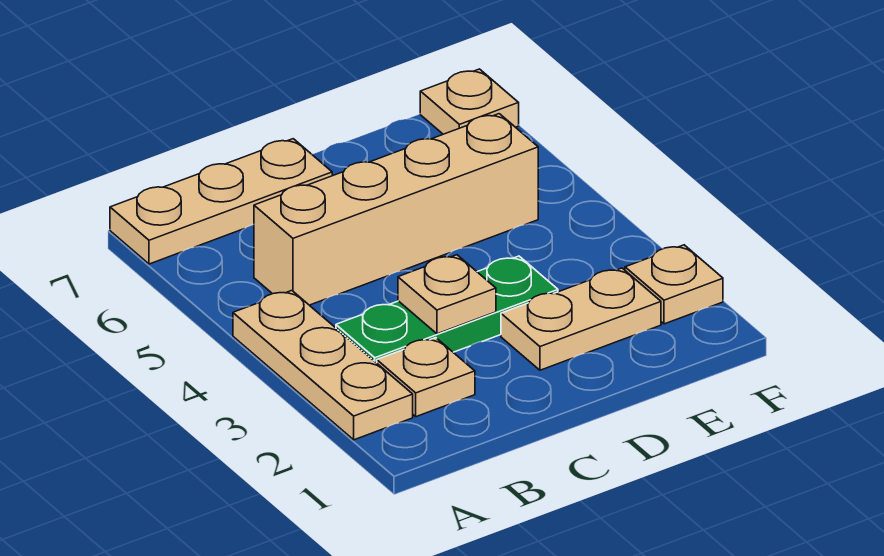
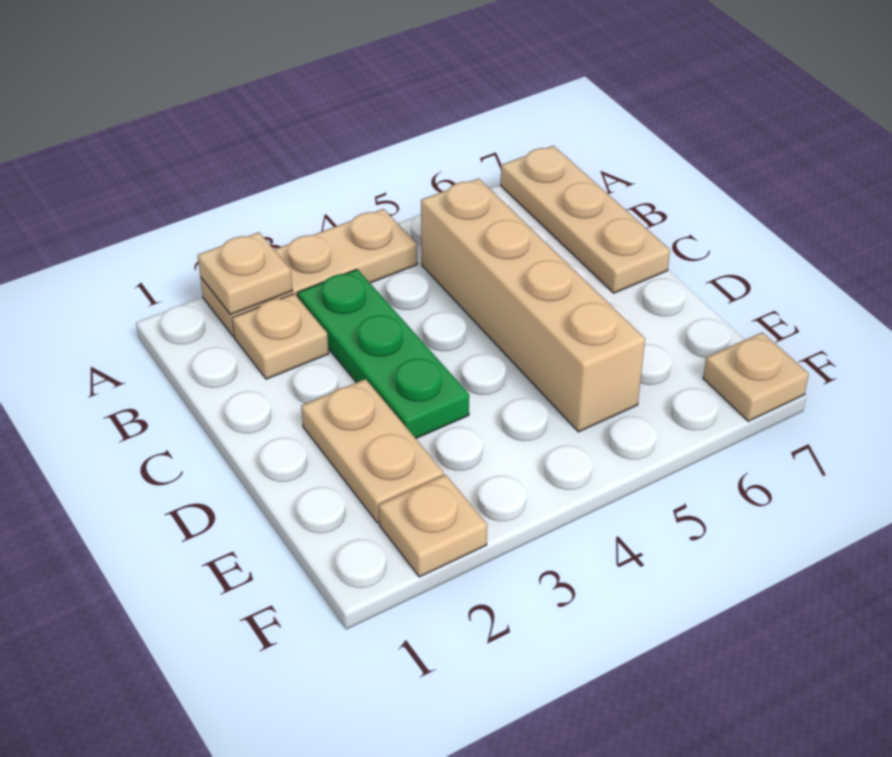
tan plate C3 level 2 -> tan plate A2 level 2

